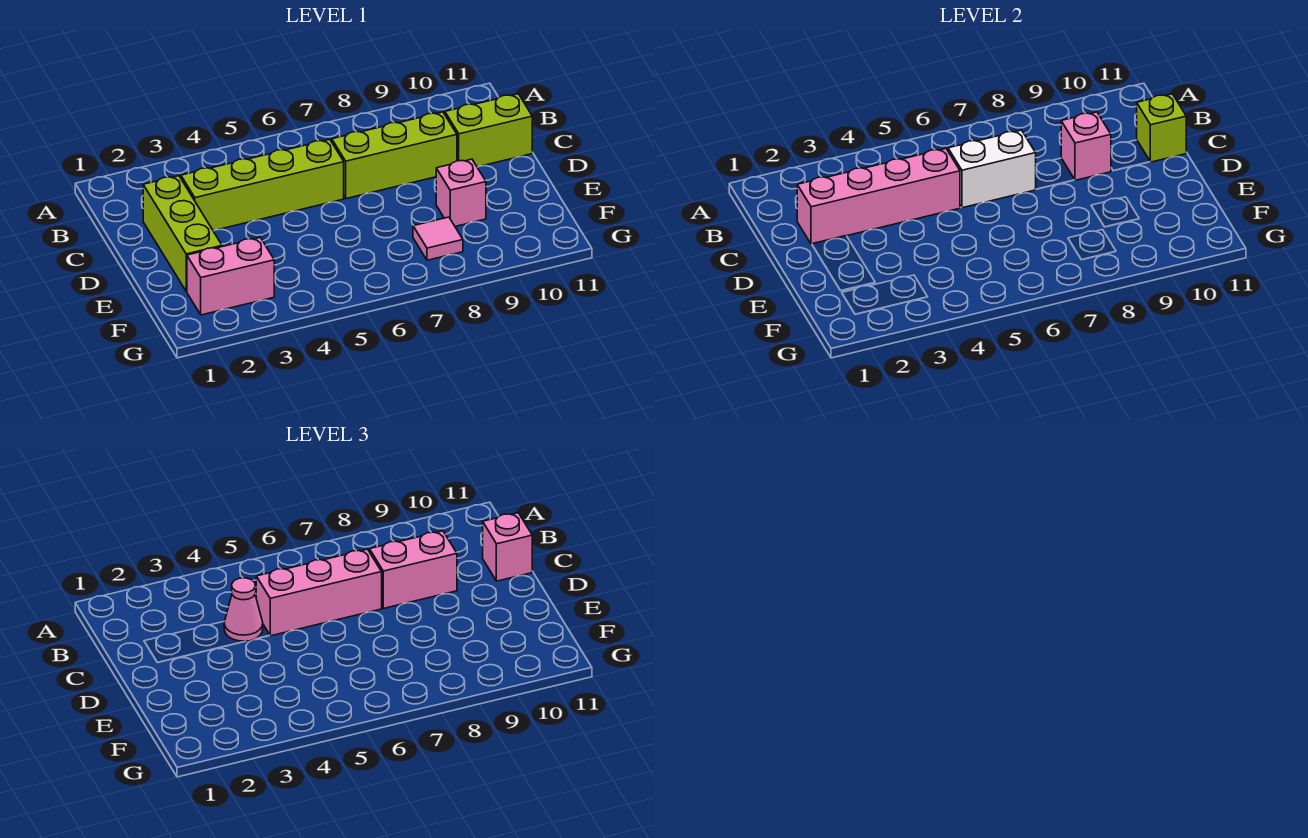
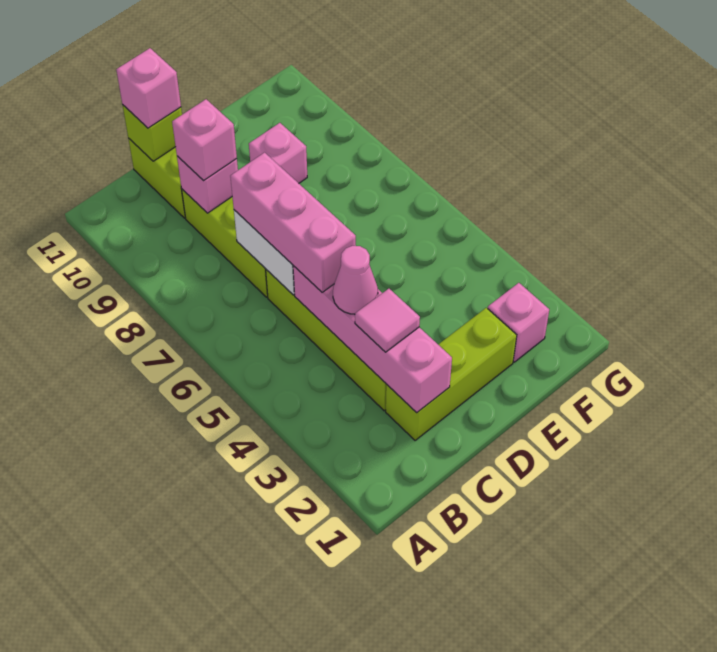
pink brick C8:C9 level 3 -> pink brick C9 level 3
pink brick F2:F3 level 1 -> pink brick F2 level 1
pink tile F8 level 1 -> pink tile C3 level 3

